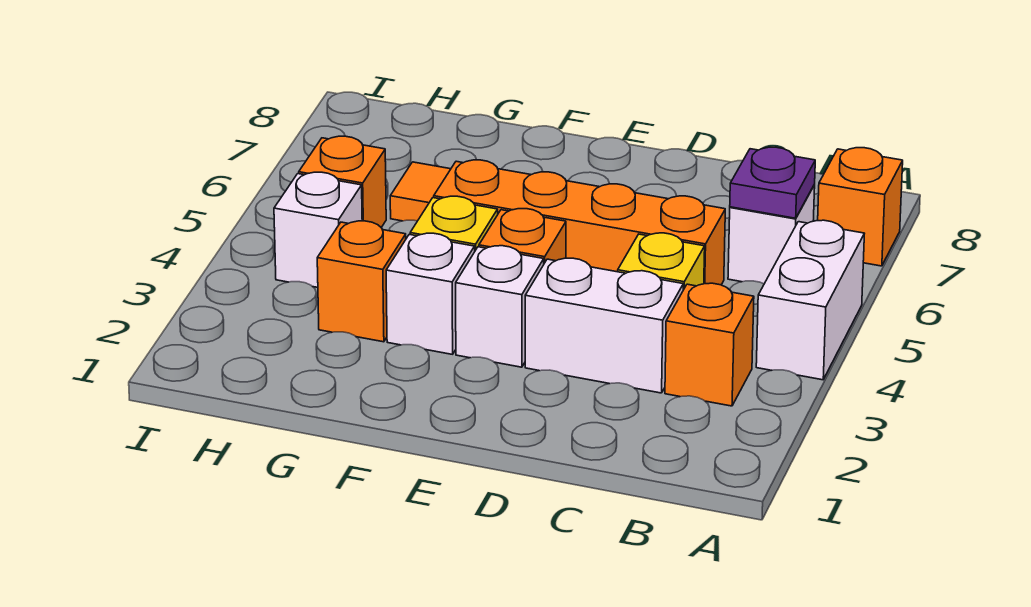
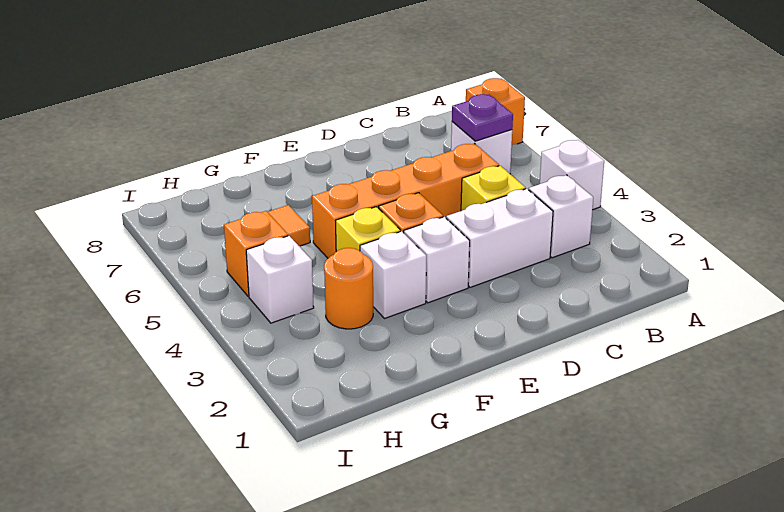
white brick A4:A5 level 1 -> white brick A4 level 1
orange brick B3 level 1 -> white brick B3 level 1
orange brick G3 level 1 -> orange round brick G3 level 1

